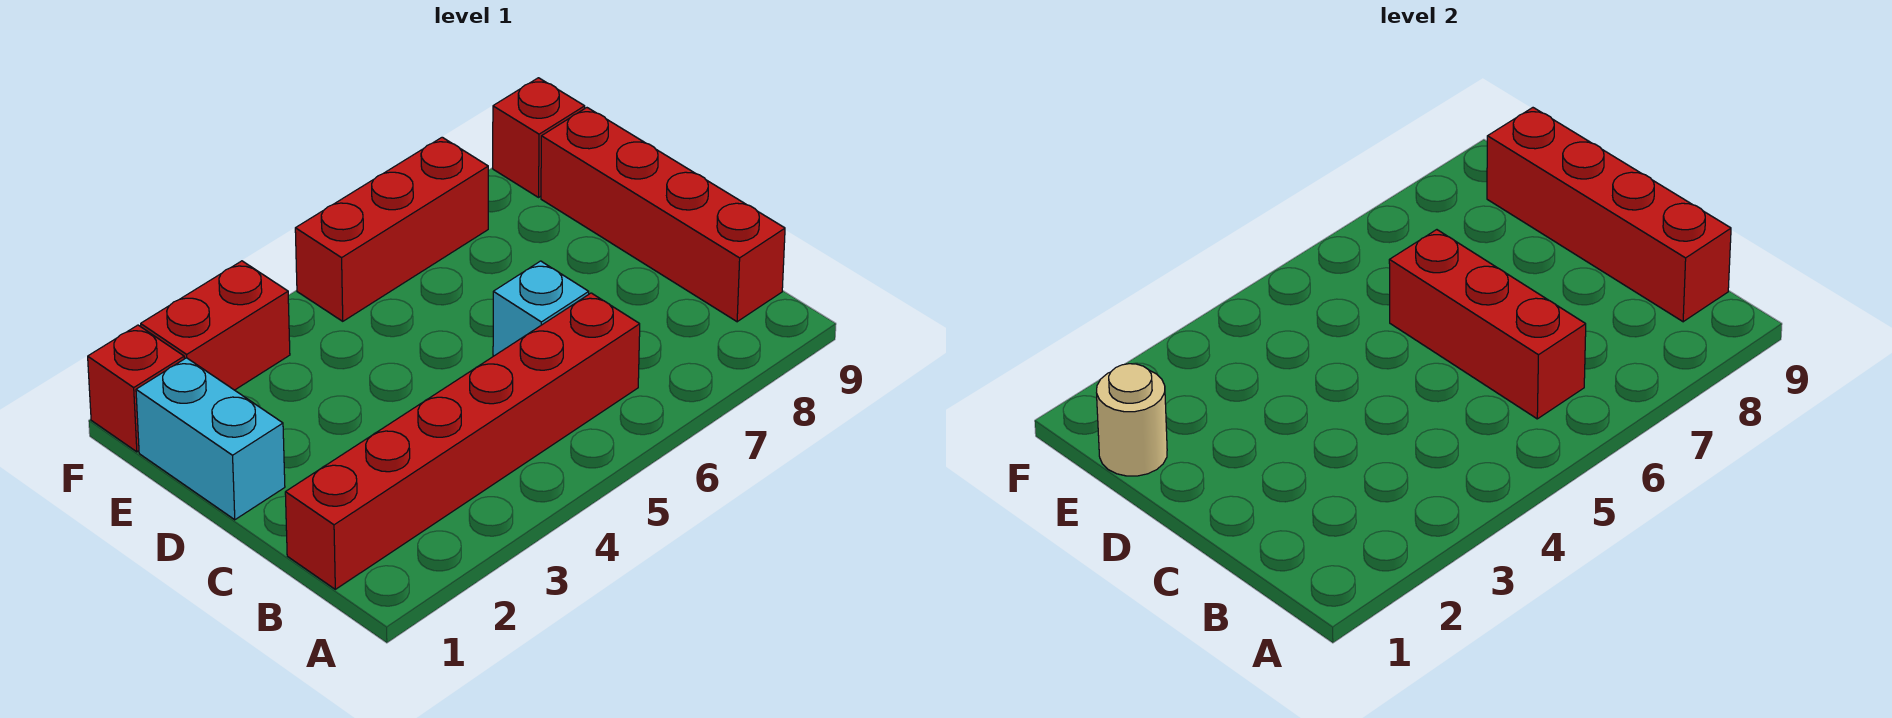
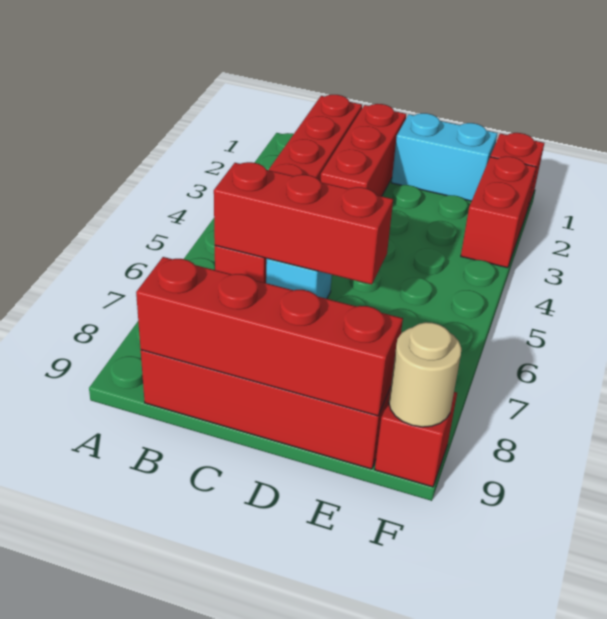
tan round brick E1 level 2 -> tan round brick F9 level 2
red brick F5:F7 level 1 -> red brick C1:C3 level 1

